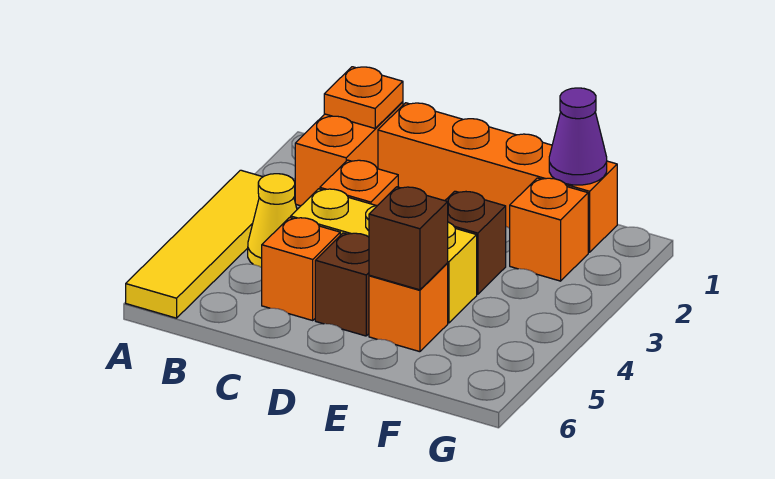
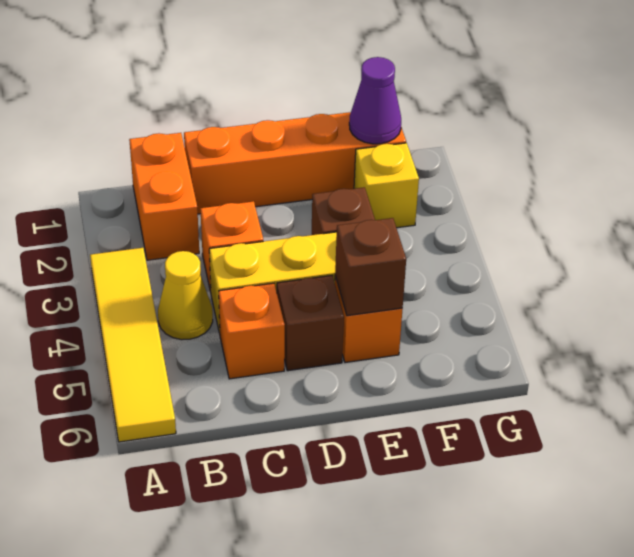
orange plate B1 level 2 -> none
orange brick F2 level 1 -> yellow brick F2 level 1

